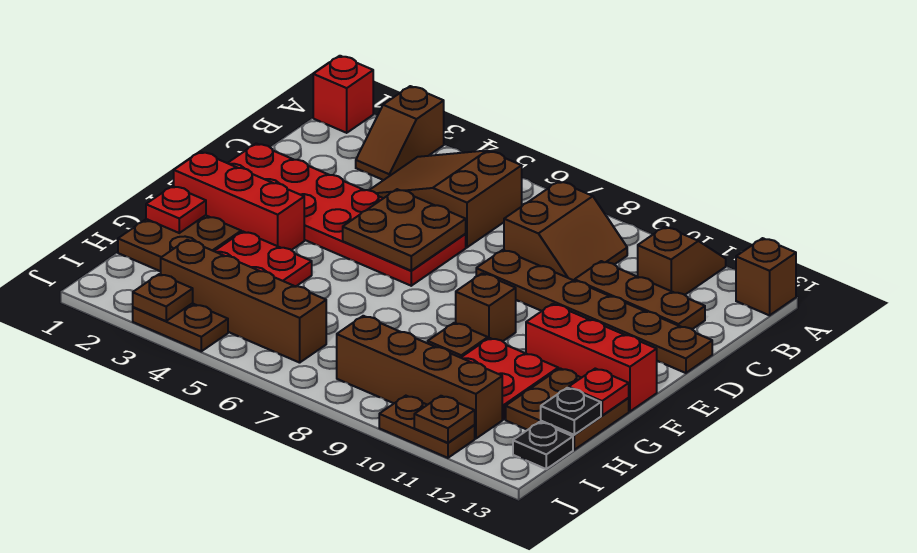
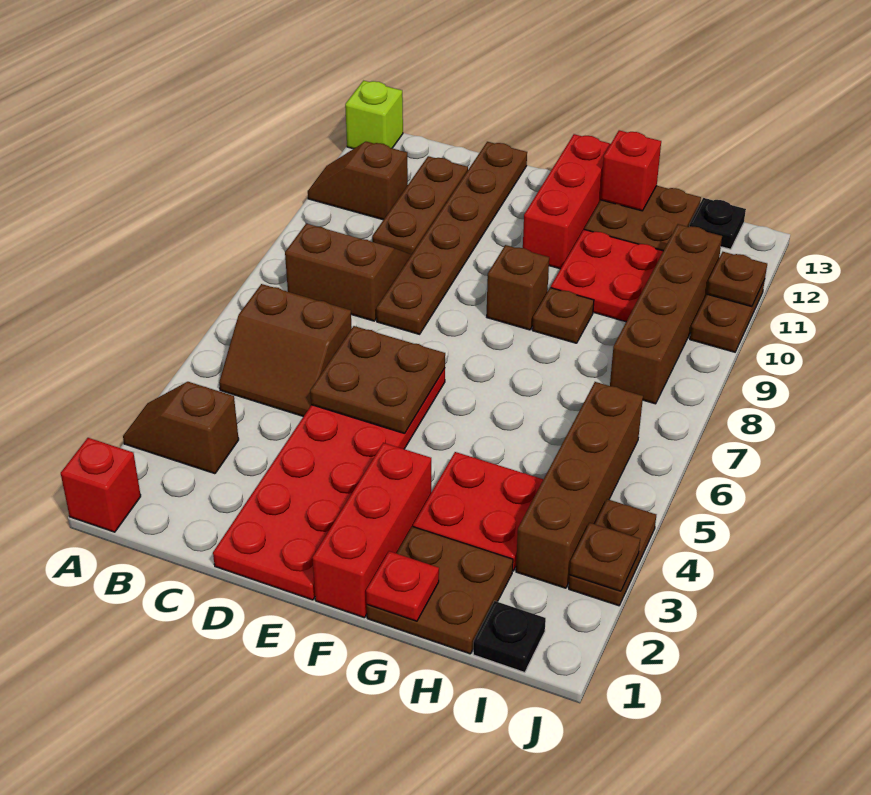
brown slope A3:B3 level 1 top A -> brown slope A3:B3 level 1 top B
brown brick A13 level 1 -> lime brick A13 level 1
brown slope B4:C6 level 1 top 6 -> brown slope B5:C6 level 1 top 6
red plate G13 level 2 -> red brick G13 level 2
black plate H13 level 2 -> black plate I1 level 1

